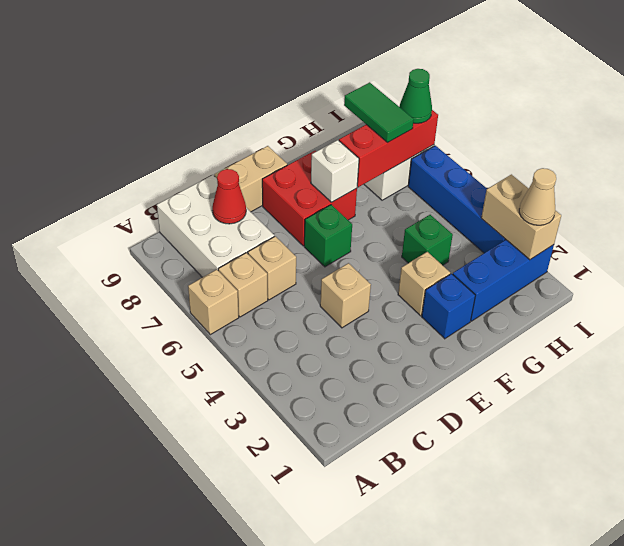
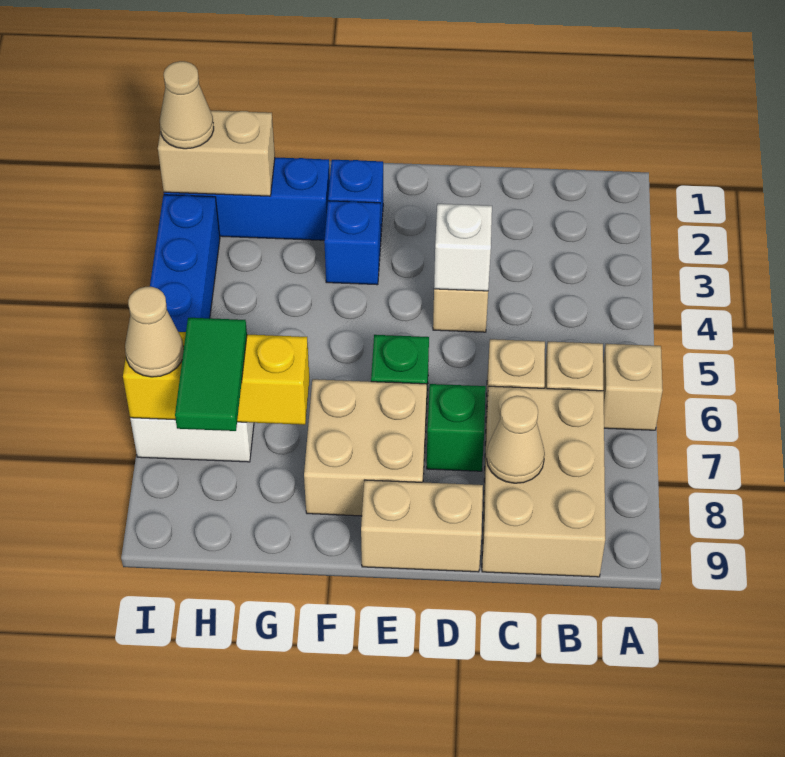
white brick B7:C9 level 1 -> tan brick B7:C9 level 1
red cone C8 level 2 -> tan cone C8 level 2
red brick E7:F8 level 1 -> tan brick E7:F8 level 1
tan brick F3 level 1 -> blue brick F3 level 1
white brick F7 level 2 -> white brick D4 level 2
green brick G4 level 1 -> green brick D7 level 1
red brick G7:I7 level 2 -> yellow brick G7:I7 level 2
tan brick I2:I3 level 2 -> tan brick H2:I2 level 2
green cone I7 level 3 -> tan cone I7 level 3

